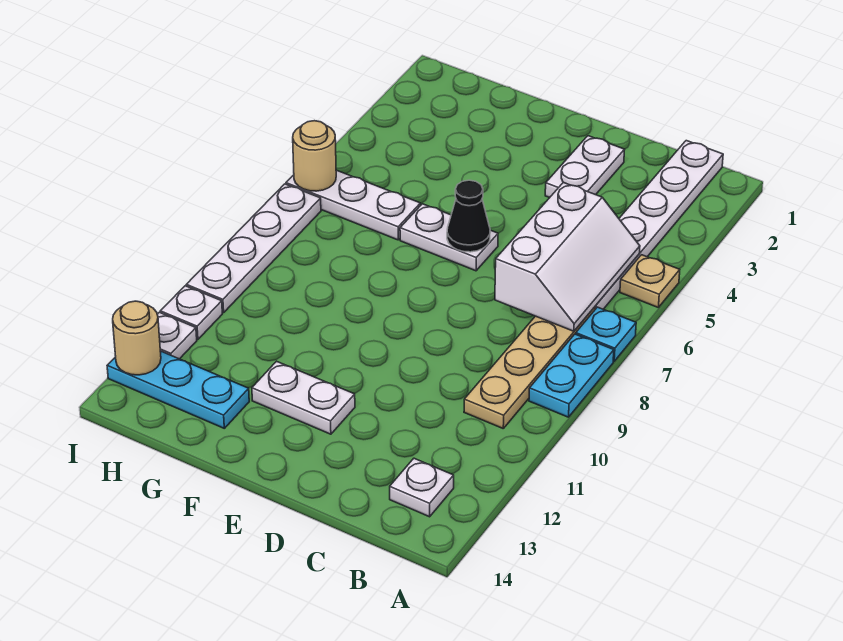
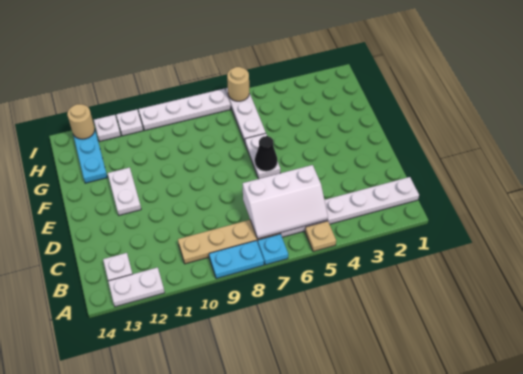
white plate D2:D3 level 1 -> white plate A12:A13 level 1

